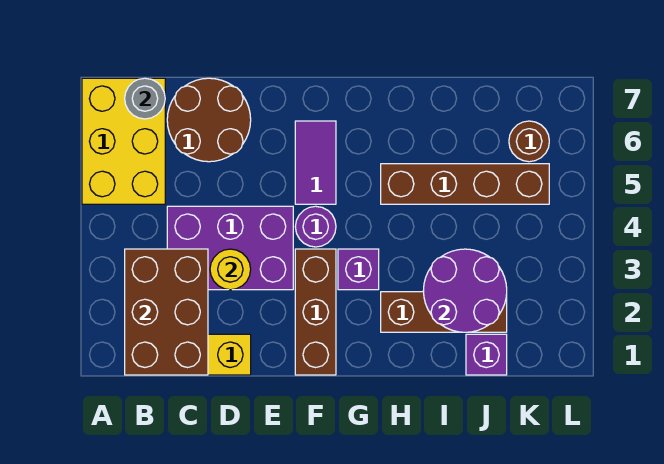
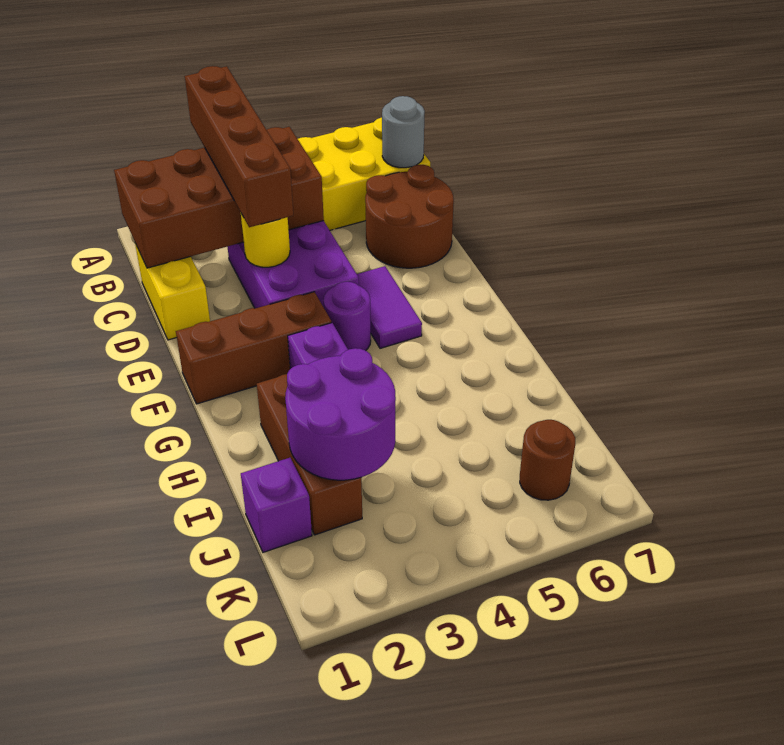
brown brick B1:C3 level 2 -> brown brick B1:C4 level 2
purple tile F5:F6 level 1 -> purple tile E5:F5 level 1
brown brick H5:K5 level 1 -> brown brick A3:D3 level 3

